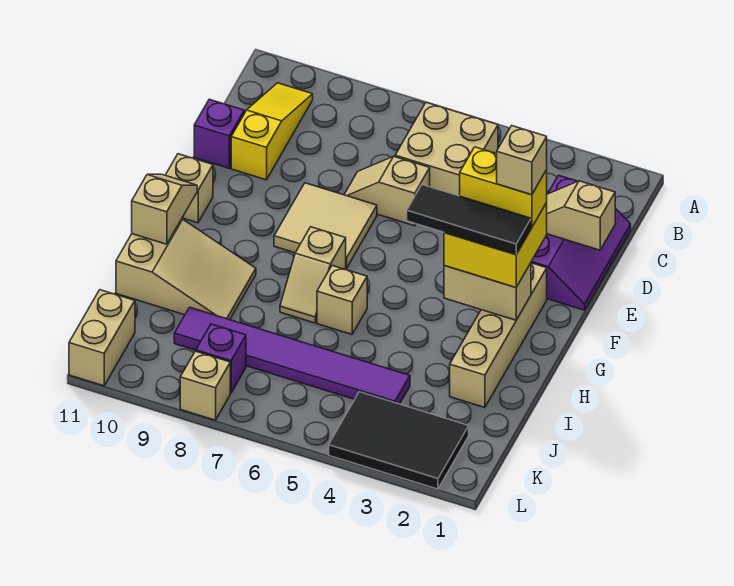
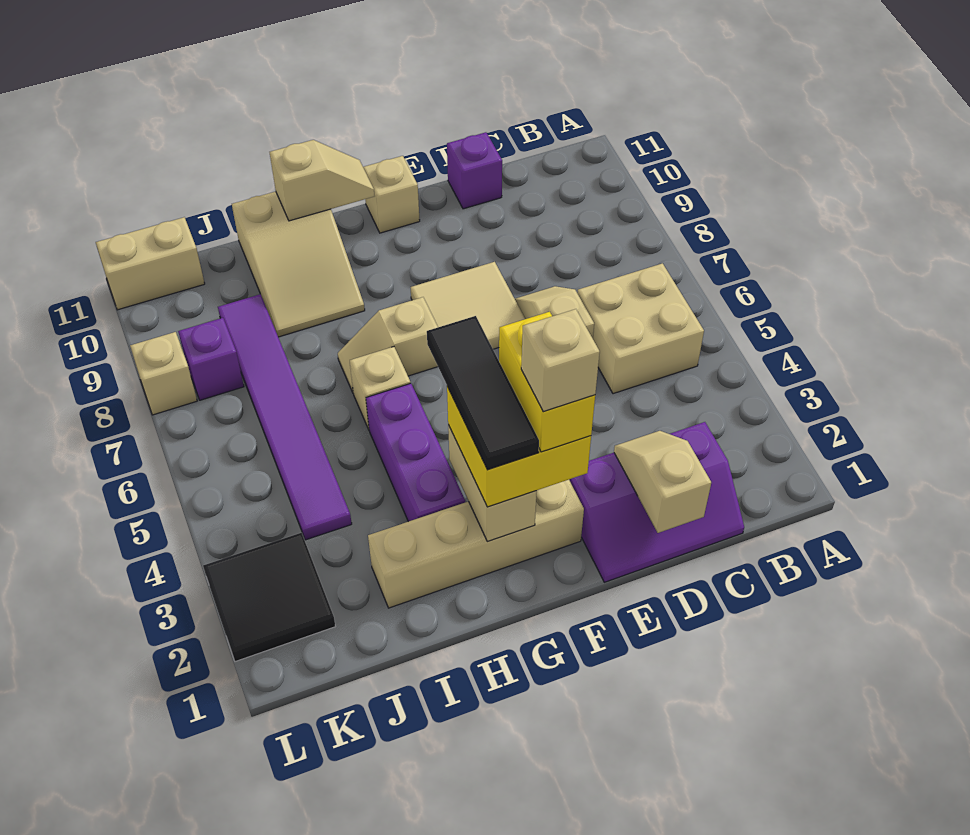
yellow slope B10:D10 level 1 top D -> none
none -> purple brick H3:H5 level 1
black tile K2:L4 level 1 -> black tile K2:L3 level 1

